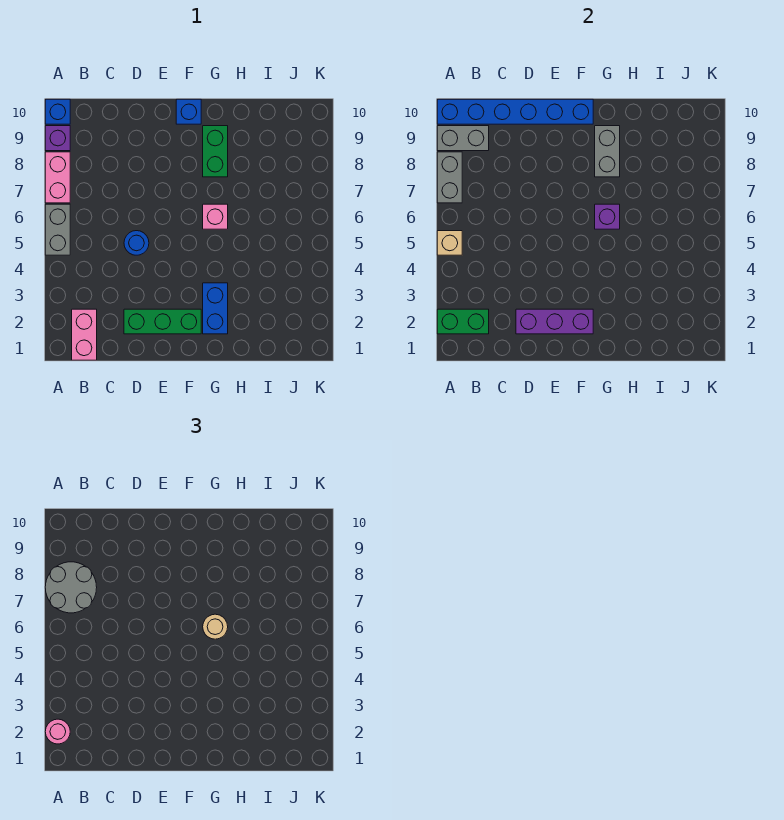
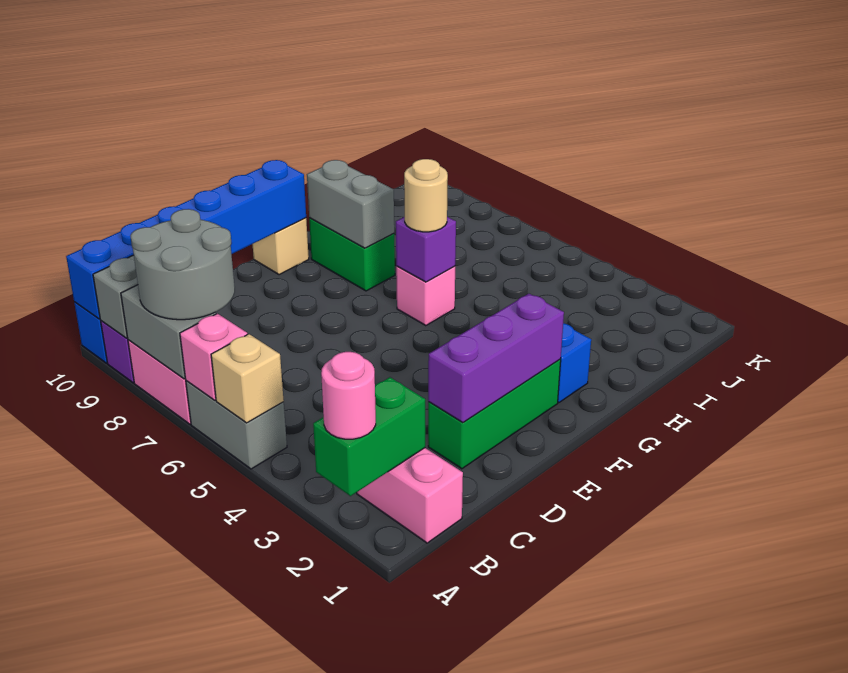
none -> pink brick A6 level 2
blue round brick D5 level 1 -> none
blue brick F10 level 1 -> tan brick F10 level 1

